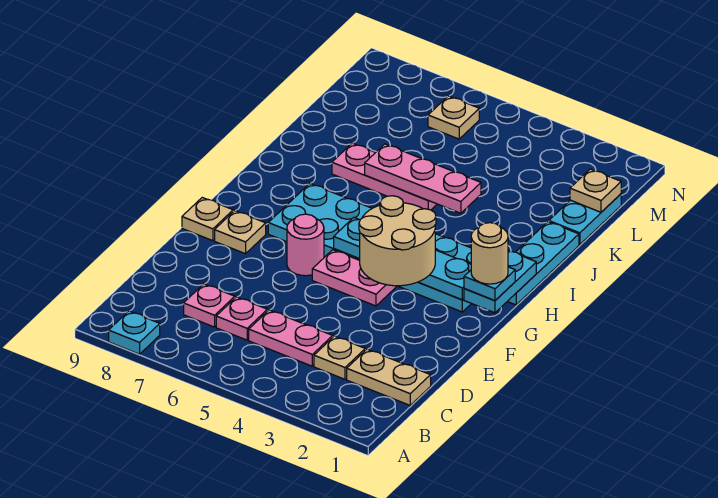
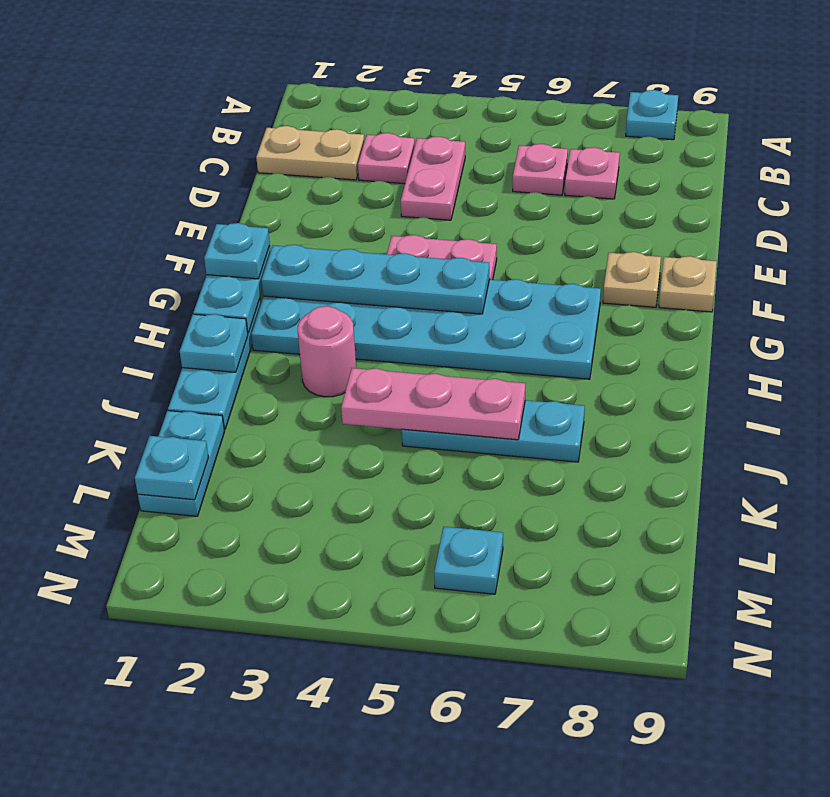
tan plate C3 level 1 -> pink plate C3 level 1
pink plate C4:C5 level 1 -> pink plate C4:D4 level 1
tan round brick F3:G4 level 3 -> none
pink round brick F6 level 1 -> pink round brick I3 level 1
tan round brick G1 level 4 -> none
none -> cyan plate I1 level 2
pink plate J5:J7 level 1 -> cyan plate J5:J7 level 1
tan plate L1 level 2 -> cyan plate L1 level 2
tan plate M6 level 1 -> cyan plate M6 level 1

